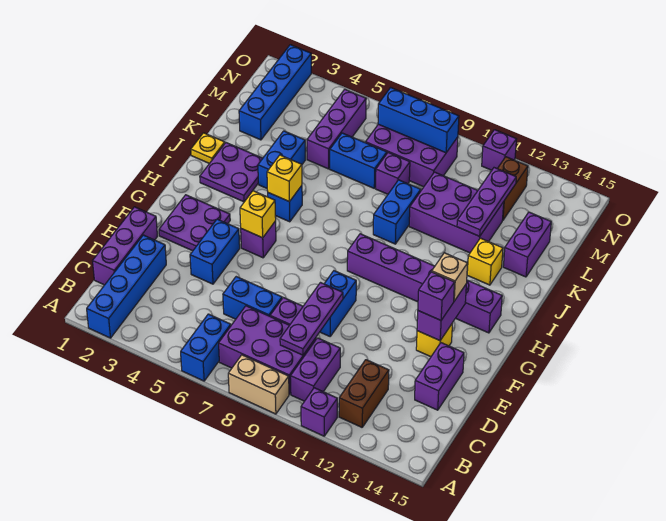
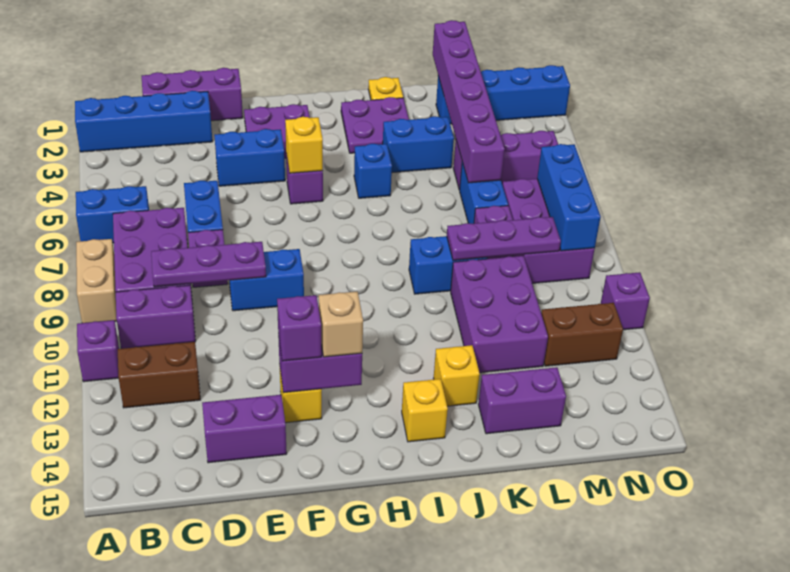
purple brick H9:H14 level 1 -> purple brick L1:L6 level 2
yellow brick I5 level 2 -> yellow brick I14 level 1
purple plate K12:M12 level 2 -> purple plate K9:M9 level 2

